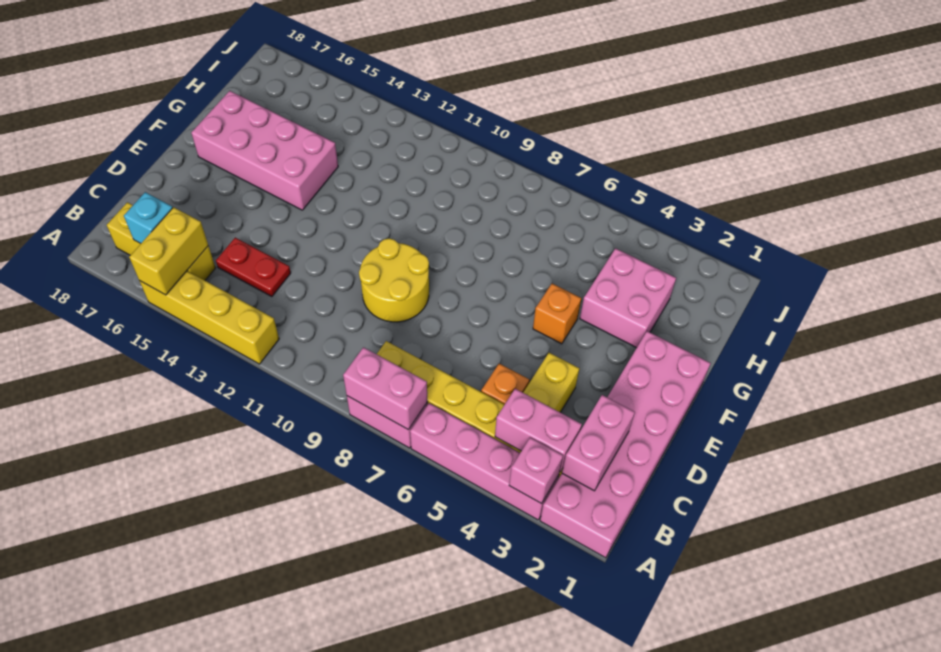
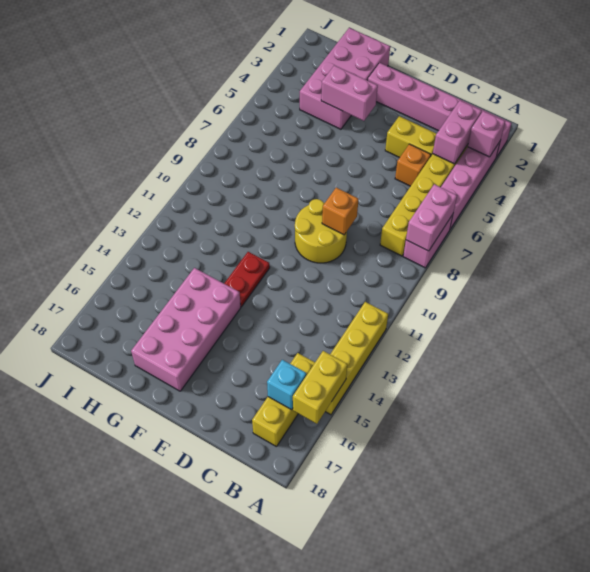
pink brick A1:F2 level 1 -> pink brick A2:F2 level 1
yellow brick A15:B15 level 2 -> yellow brick A15:A16 level 2
pink brick B2:C2 level 2 -> pink brick F4:G4 level 2
red plate C13:C14 level 1 -> red plate F12:F13 level 1
orange brick F5 level 1 -> orange brick D9 level 2
pink brick G3:H4 level 1 -> pink brick G1:H4 level 1

